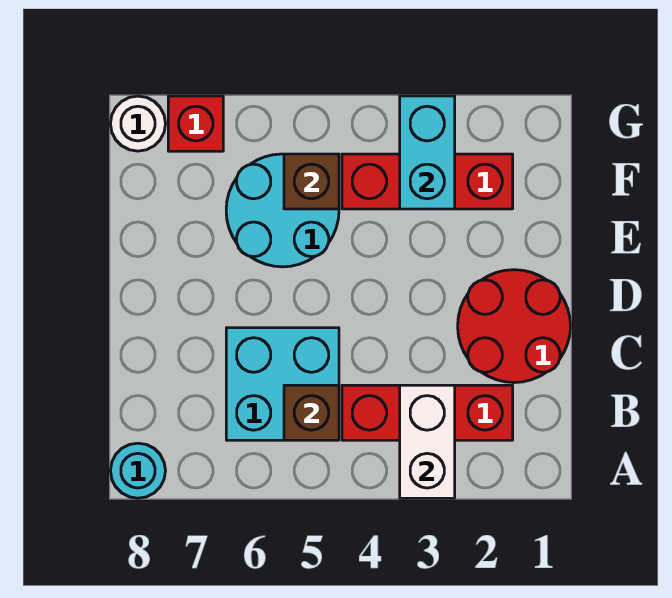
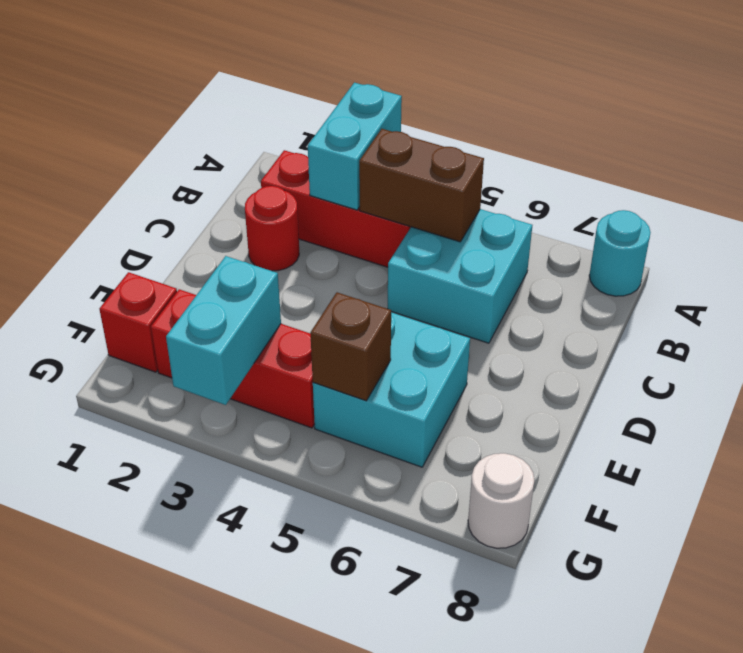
white brick A3:B3 level 2 -> cyan brick A3:B3 level 2
brown brick B5 level 2 -> brown brick B4:B5 level 2
red round brick C1:D2 level 1 -> red round brick C2 level 1
cyan round brick E5:F6 level 1 -> cyan brick E5:F6 level 1
red brick G7 level 1 -> red brick F1 level 1

